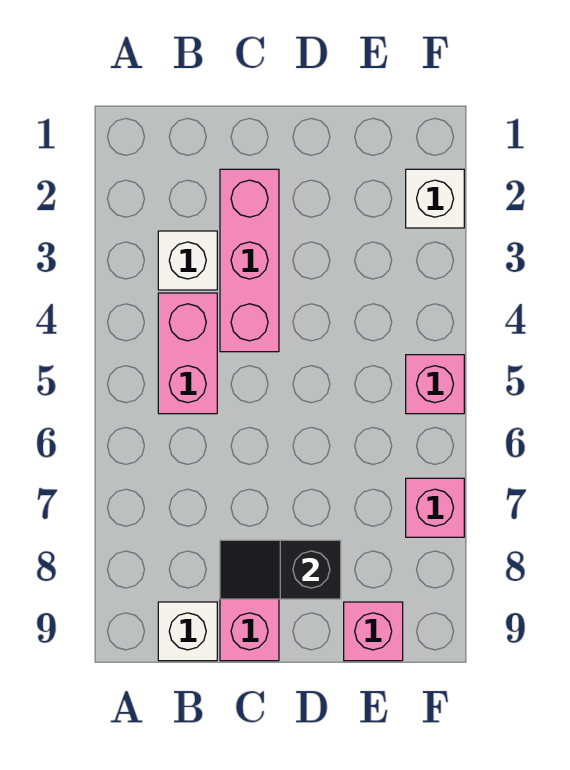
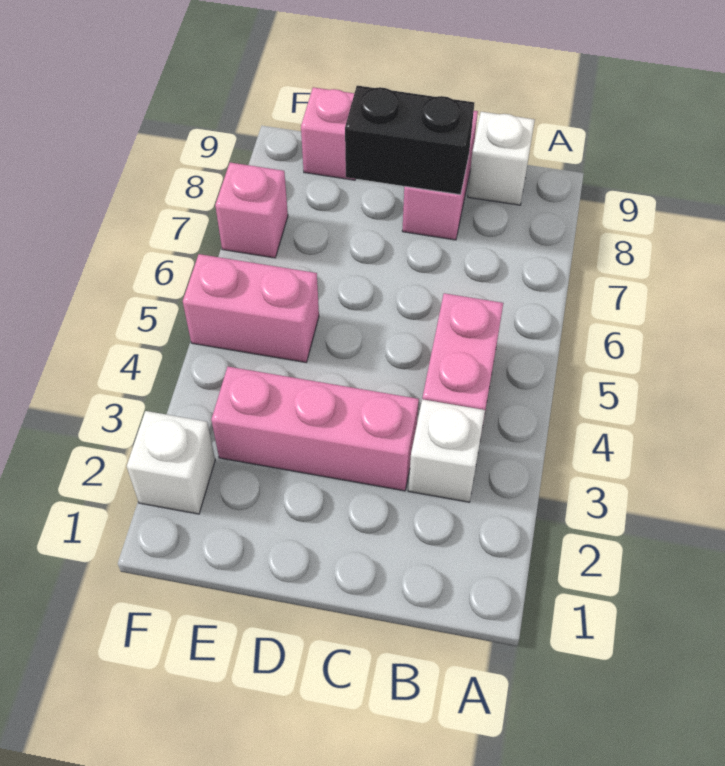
pink brick C2:C4 level 1 -> pink brick C3:E3 level 1
black slope C8:D8 level 2 top D -> black brick C8:D8 level 2
pink brick F5 level 1 -> pink brick E5:F5 level 1

